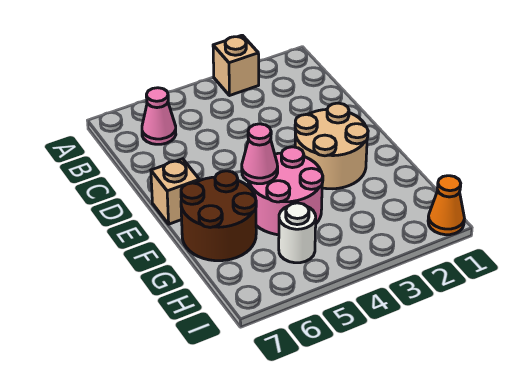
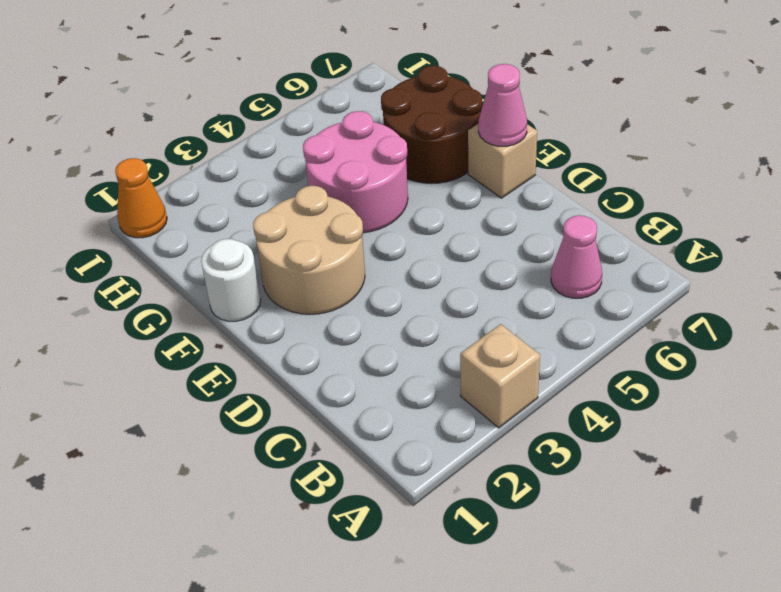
pink cone F5 level 2 -> pink cone E7 level 2
white round brick H5 level 1 -> white round brick F1 level 1

